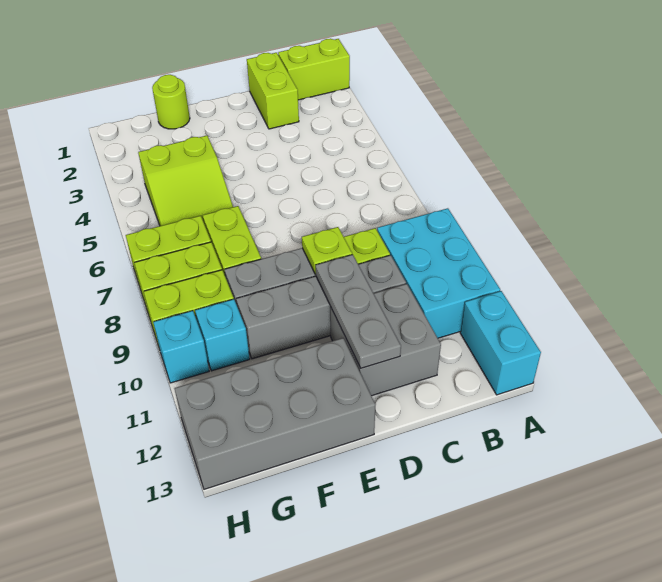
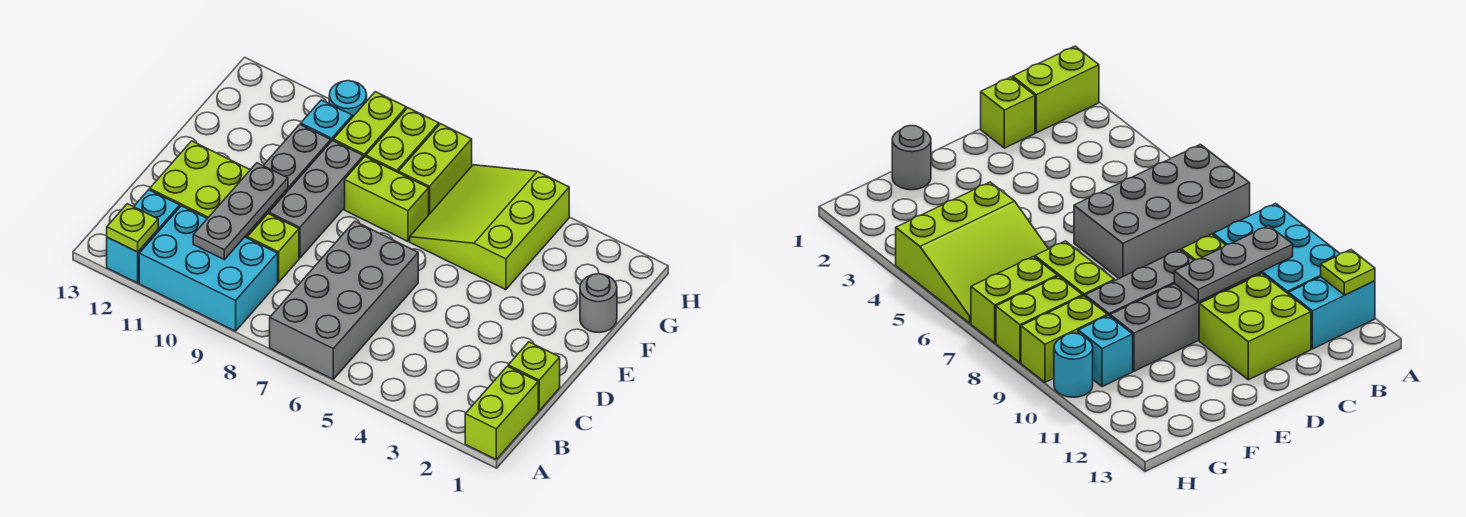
cyan brick A12:A13 level 1 -> cyan brick A12:B12 level 1
lime brick C1:C2 level 1 -> lime brick C1 level 1
grey brick C11:D12 level 1 -> lime brick C11:D12 level 1
lime plate D9 level 2 -> lime plate A12 level 2
grey plate D10:D12 level 2 -> grey plate B10:D10 level 2
grey brick E12:H13 level 1 -> grey brick A6:D7 level 1
lime round brick F1 level 1 -> grey round brick F1 level 1
lime slope F4:G6 level 1 top 4 -> lime slope F4:H6 level 1 top 4
cyan brick H10 level 1 -> cyan round brick H10 level 1

